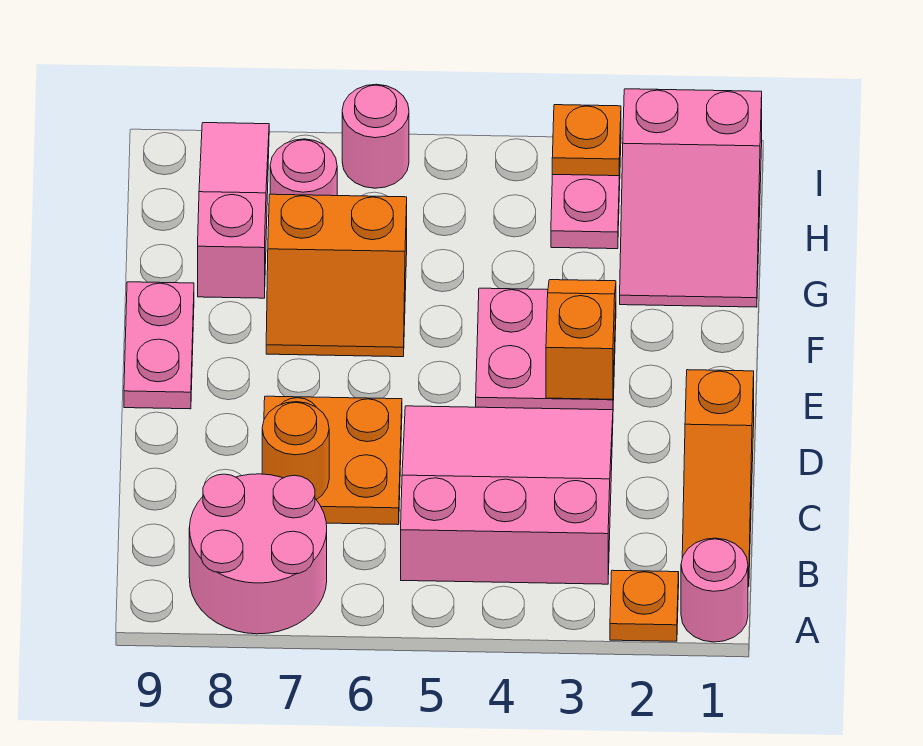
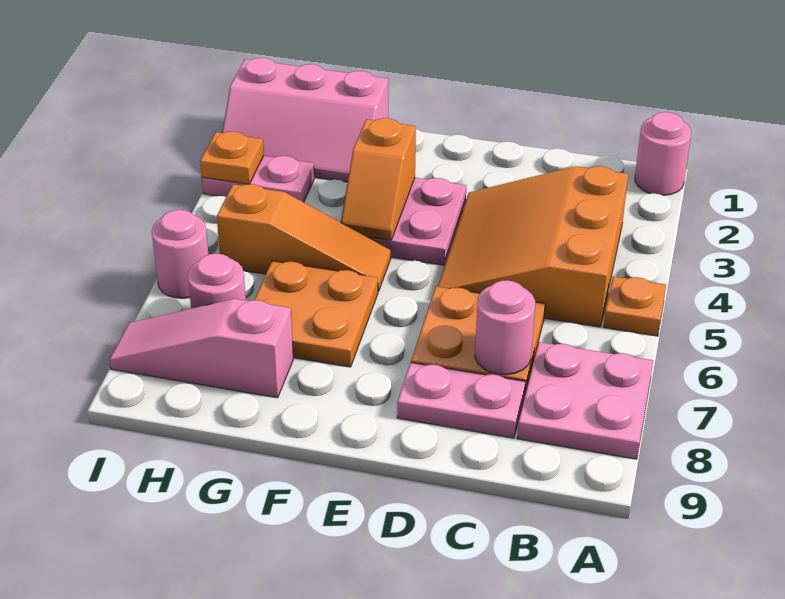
orange plate A2 level 1 -> orange plate A5 level 1
pink round brick A7:B8 level 1 -> pink plate A7:B8 level 1
orange slope B1:D1 level 1 top D -> orange slope F5:H5 level 1 top H
pink slope B3:D5 level 1 top B -> orange slope B3:D5 level 1 top B
orange round brick C7 level 2 -> pink round brick C7 level 2
orange slope E3:F3 level 2 top E -> orange slope F3:F4 level 2 top 3
pink plate E9:F9 level 1 -> pink plate C8:D8 level 1
orange slope F6:G7 level 1 top G -> orange plate F6:G7 level 1
pink slope G1:I2 level 1 top I -> pink slope G1:I2 level 1 top 1

